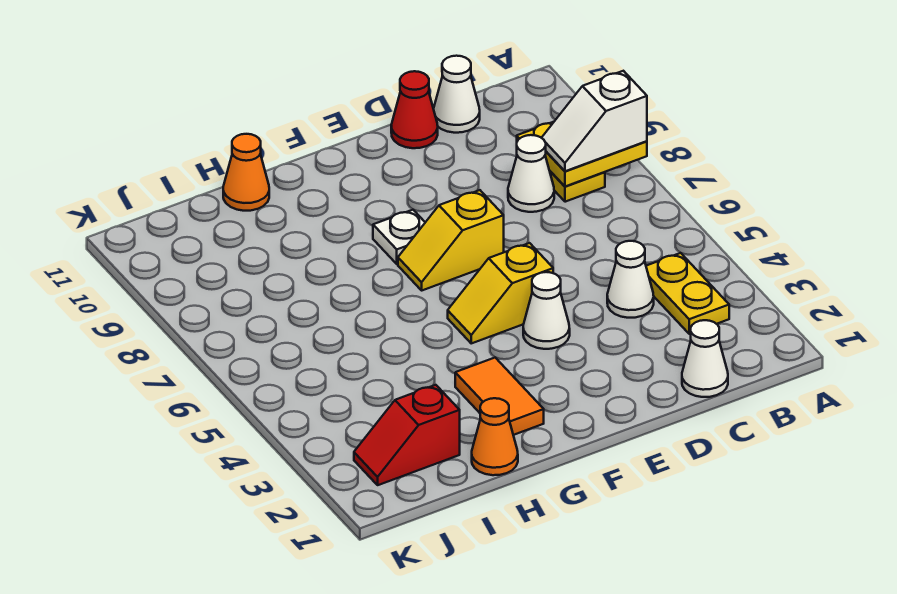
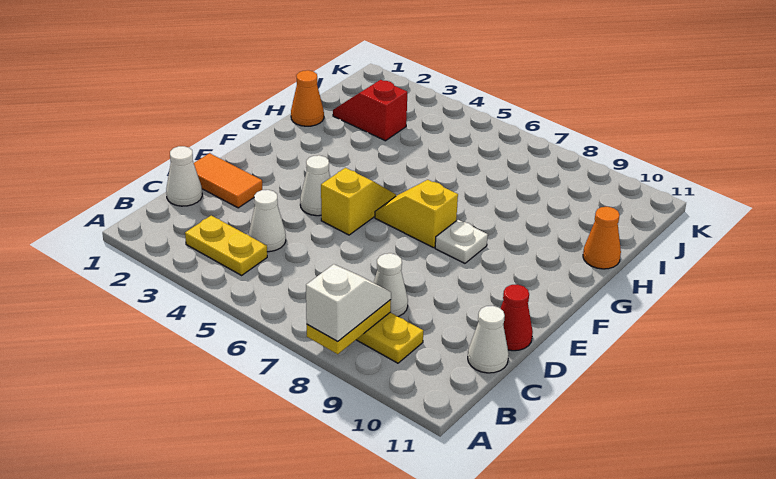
yellow slope E7:F7 level 1 top E -> yellow slope F6:F7 level 1 top 7
orange tile G2:G3 level 1 -> orange tile D1:D2 level 1
red slope I2:J2 level 1 top I -> red slope I2:I3 level 1 top 3

